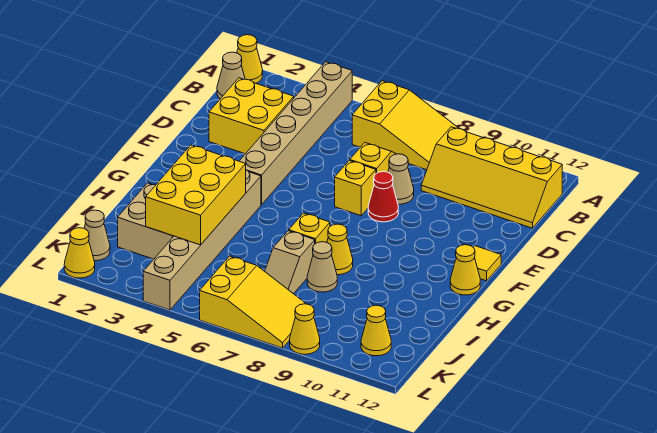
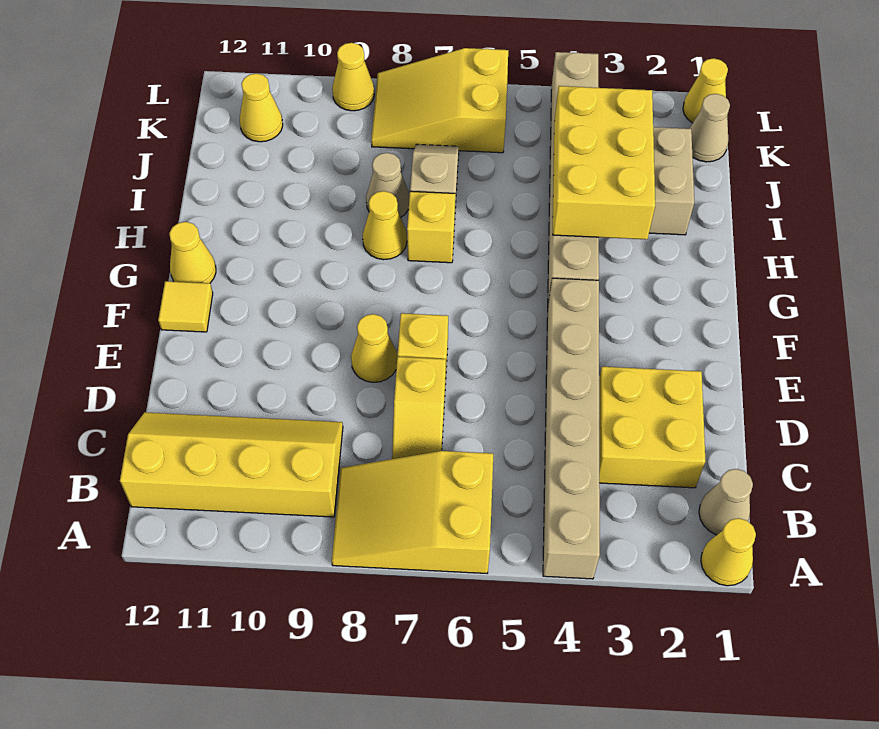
tan cone D8 level 1 -> none
red cone E8 level 1 -> yellow cone E8 level 1

